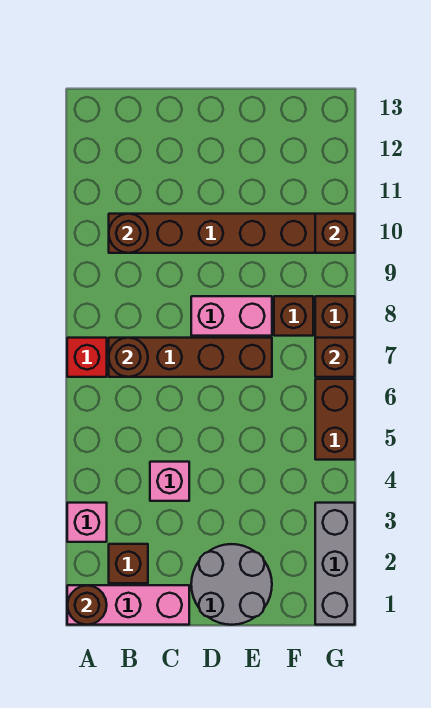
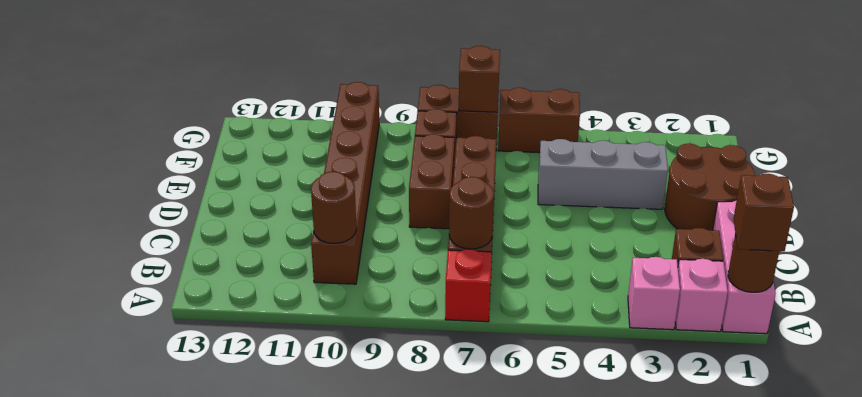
pink brick C4 level 1 -> pink brick A2 level 1
grey round brick D1:E2 level 1 -> brown round brick D1:E2 level 1
pink brick D8:E8 level 1 -> brown brick D8:E8 level 1
grey brick G1:G3 level 1 -> grey brick E3:E5 level 1
brown brick G10 level 2 -> brown brick A1 level 3

